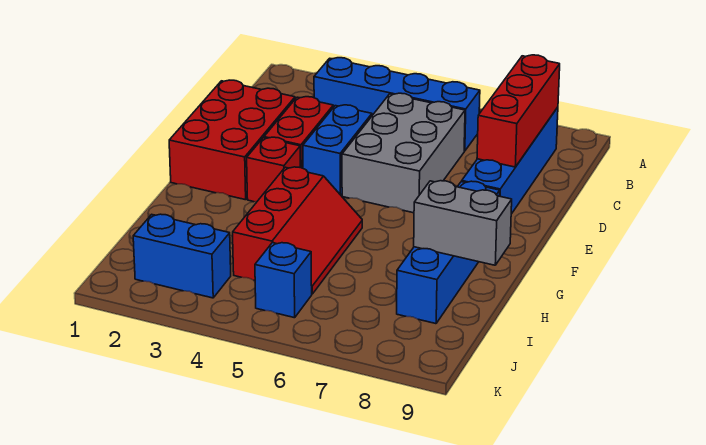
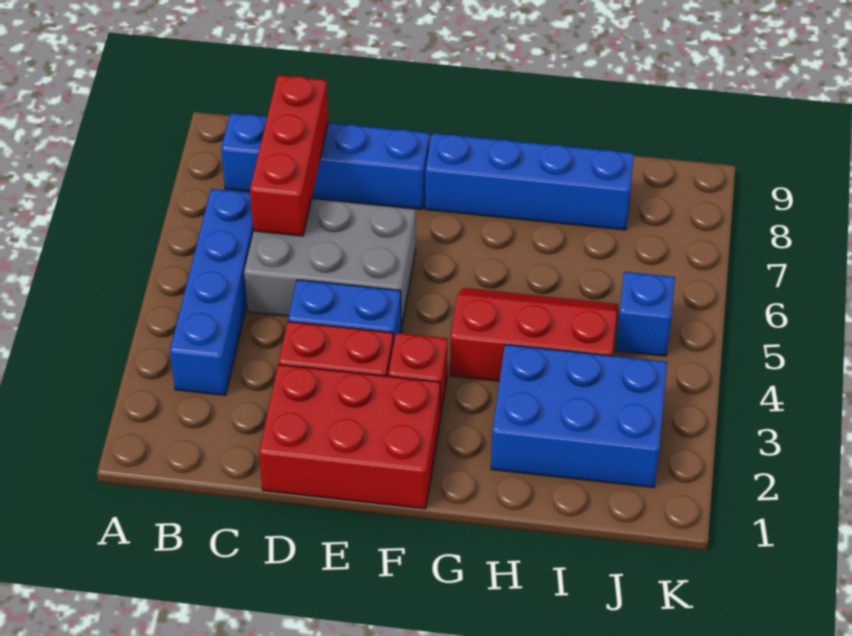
red brick B8:D8 level 2 -> red brick C6:C8 level 2
grey brick H8:H9 level 2 -> none
blue brick J2:J3 level 1 -> blue brick H2:J3 level 1

